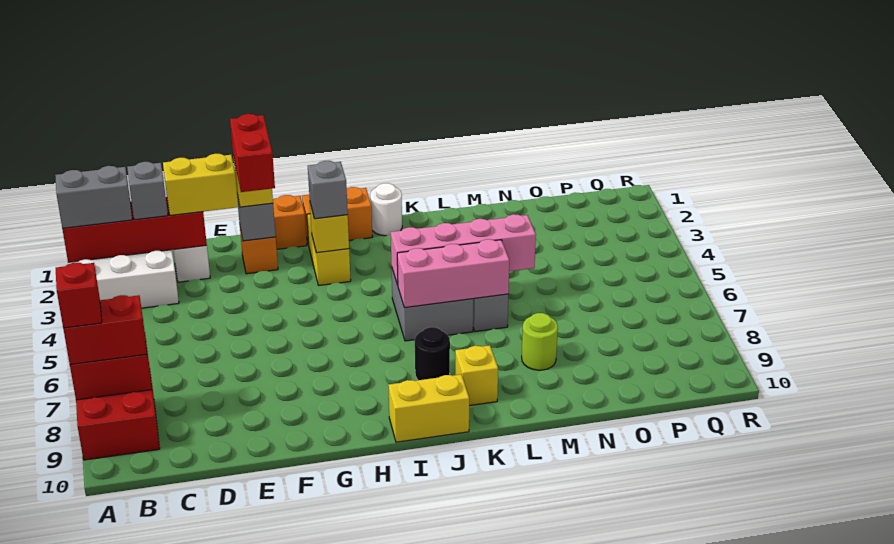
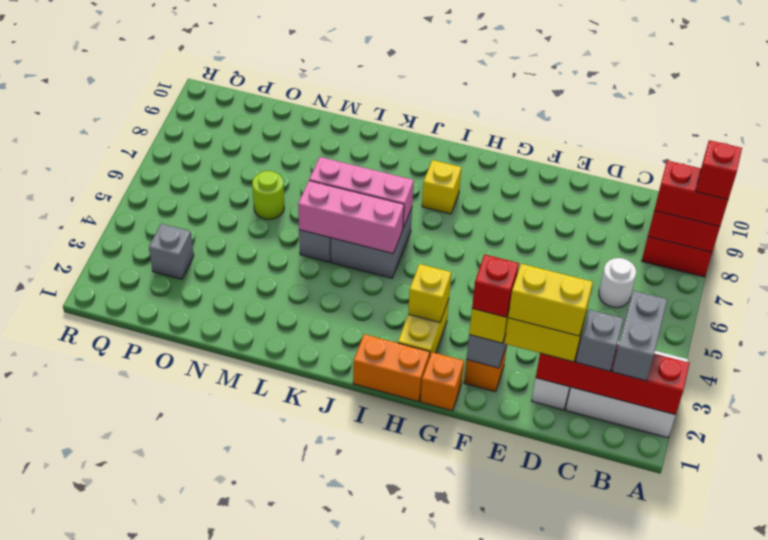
grey brick A2:B2 level 3 -> grey brick B2:B3 level 3
red brick F2:F3 level 4 -> red brick F2 level 4
grey brick H3 level 3 -> grey brick P3 level 1
yellow brick I10:J10 level 1 -> yellow brick D2:E2 level 4
white round brick J1 level 1 -> white round brick C6 level 1
pink brick J5:M5 level 2 -> pink brick J5:L5 level 2
black round brick J8 level 1 -> none
yellow brick K9 level 1 -> yellow brick I8 level 1
lime round brick M8 level 1 -> lime round brick N6 level 1

